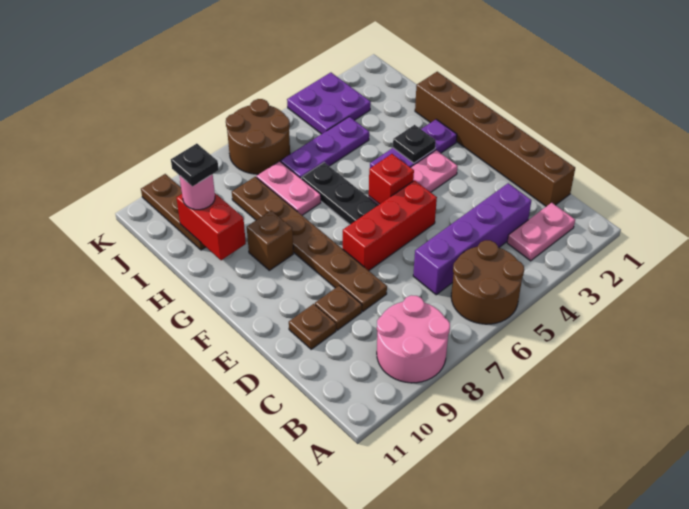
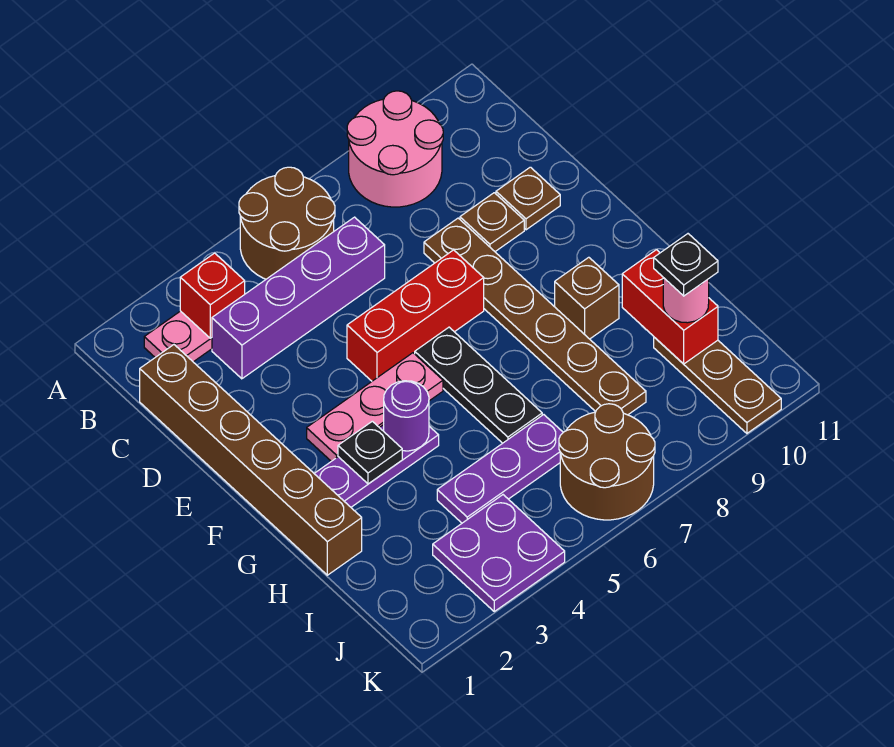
red brick F5 level 2 -> red brick B3 level 2
none -> purple round brick G4 level 2
pink plate H7:I7 level 1 -> none

